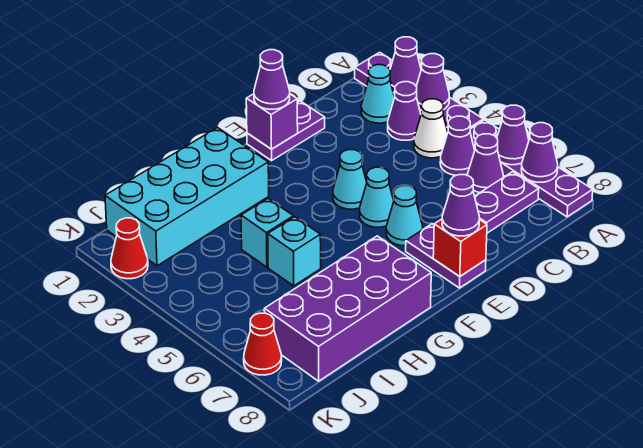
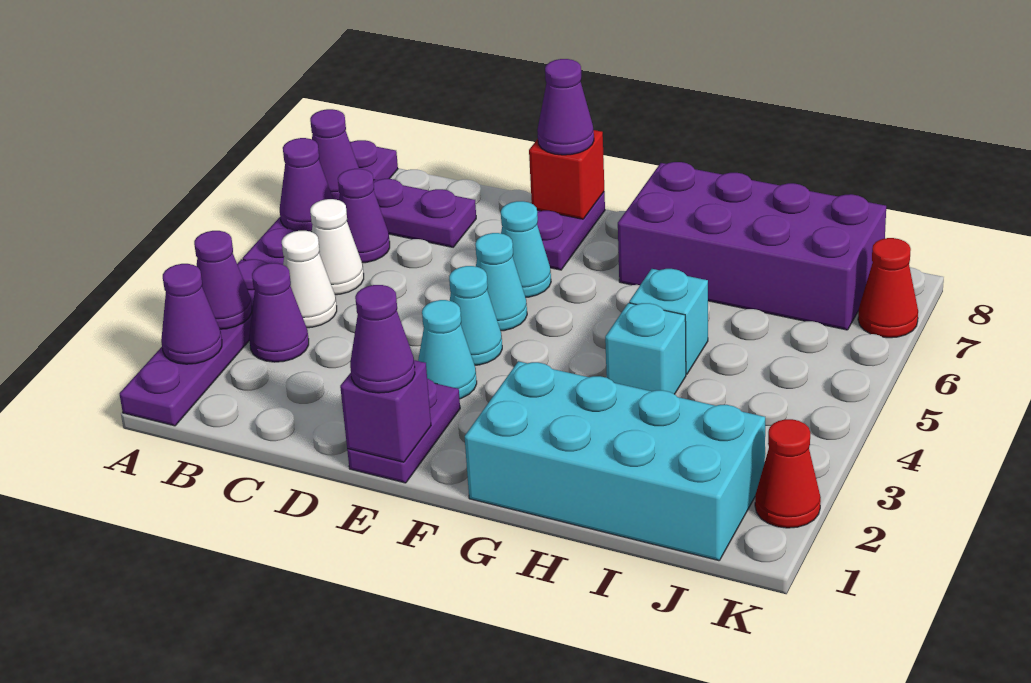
cyan cone B2 level 1 -> cyan cone E3 level 1
purple cone B5 level 1 -> white cone B5 level 1
purple plate D1:E1 level 1 -> purple plate E1:E2 level 1

